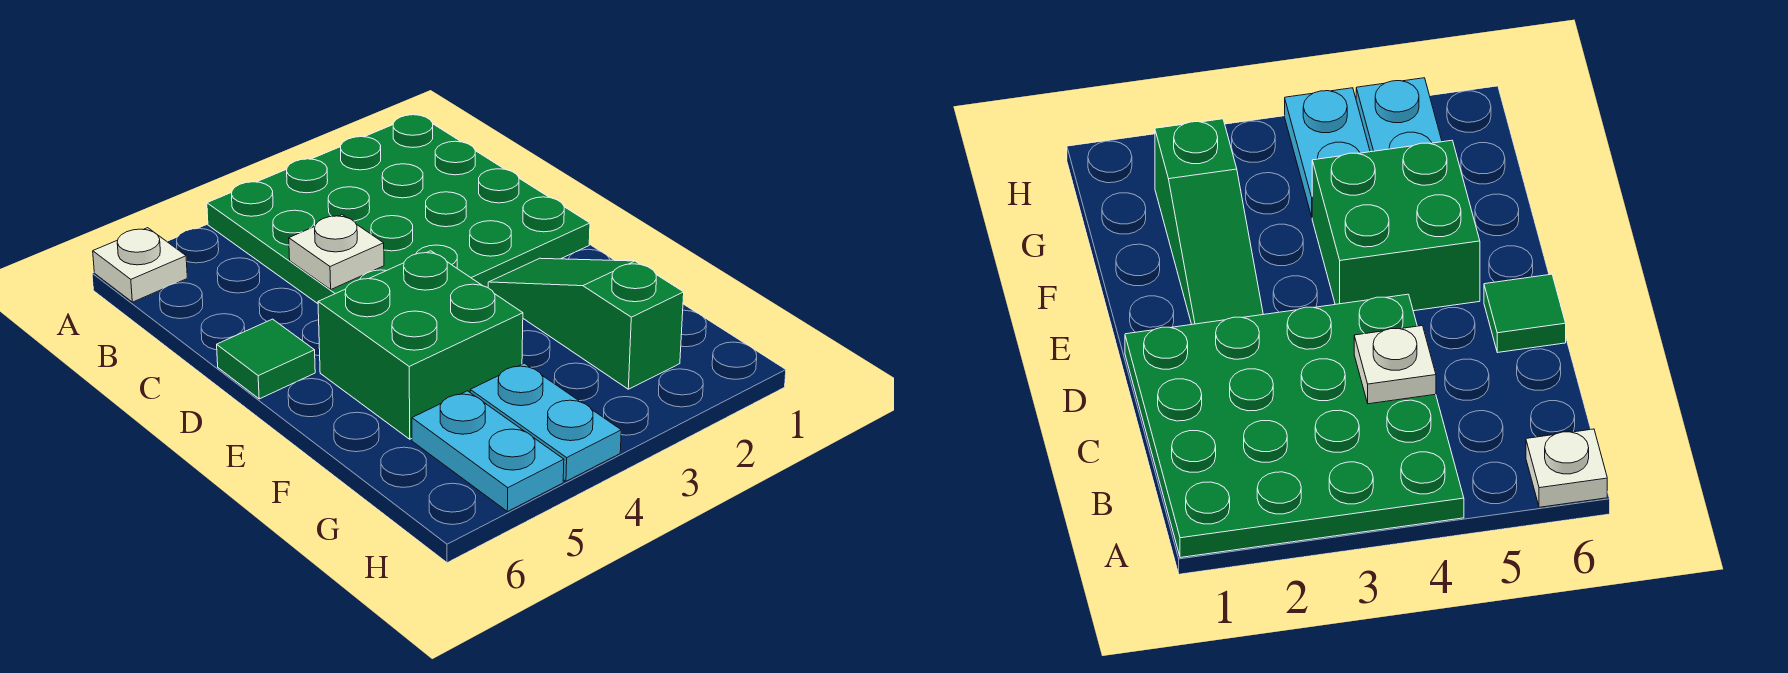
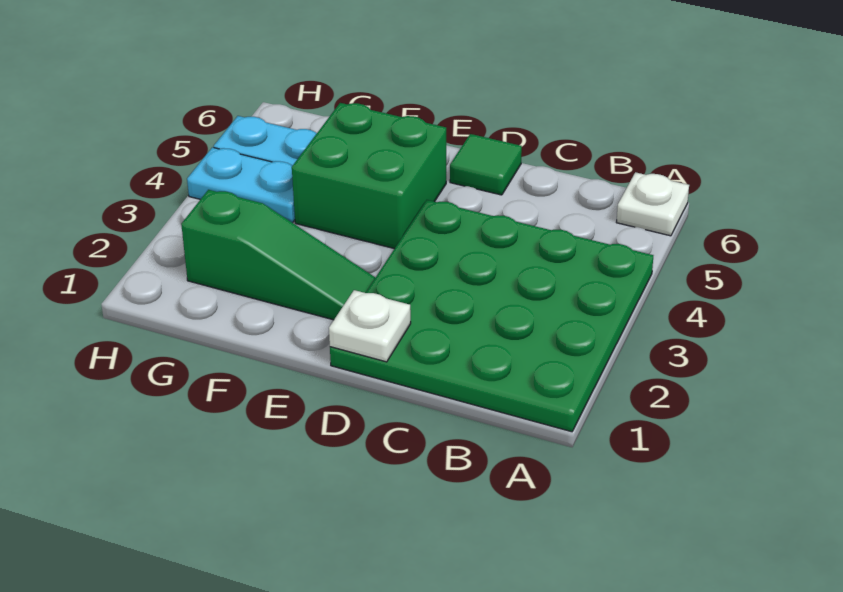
white plate C4 level 2 -> white plate D1 level 2

